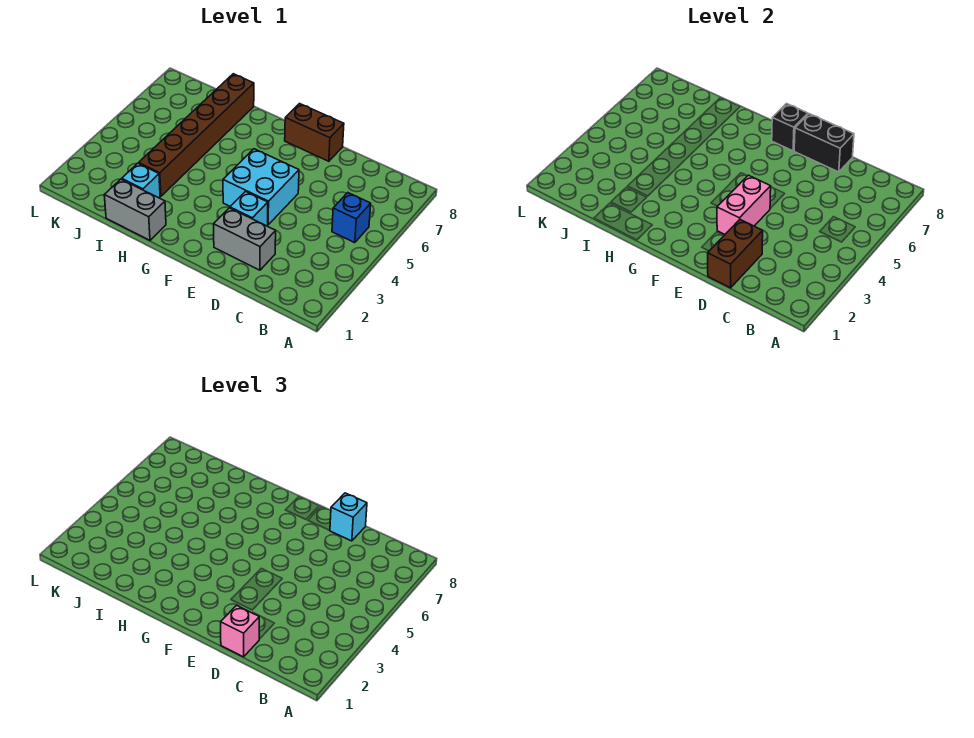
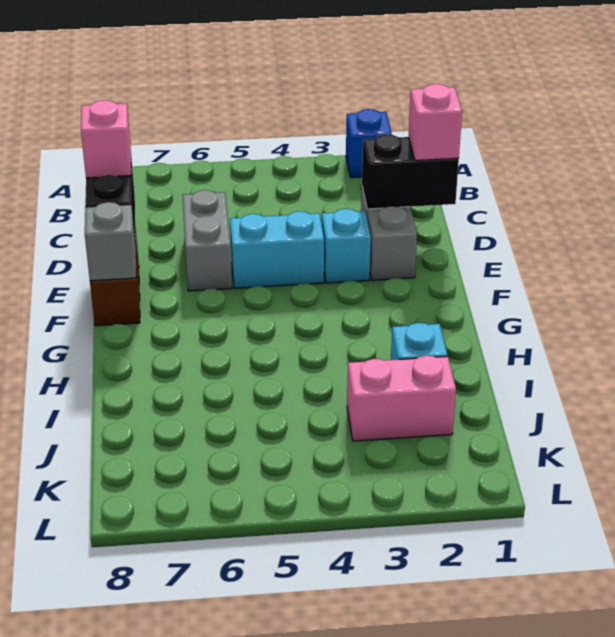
blue brick B5 level 1 -> blue brick A2 level 1
brown brick D1:D2 level 2 -> black brick D1:D2 level 2
cyan brick D8 level 3 -> pink brick D8 level 3
pink brick E3:E4 level 2 -> pink brick J2:J3 level 1
cyan brick E4:F5 level 1 -> cyan brick E4:E5 level 1
black brick F8 level 2 -> grey brick F8 level 2
grey brick H1:I1 level 1 -> grey brick D6:E6 level 1
brown brick I3:I8 level 1 -> none

